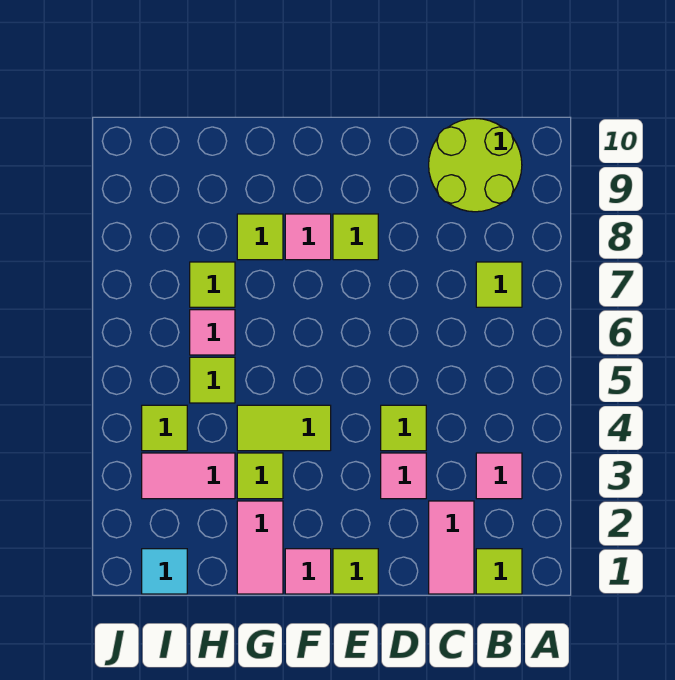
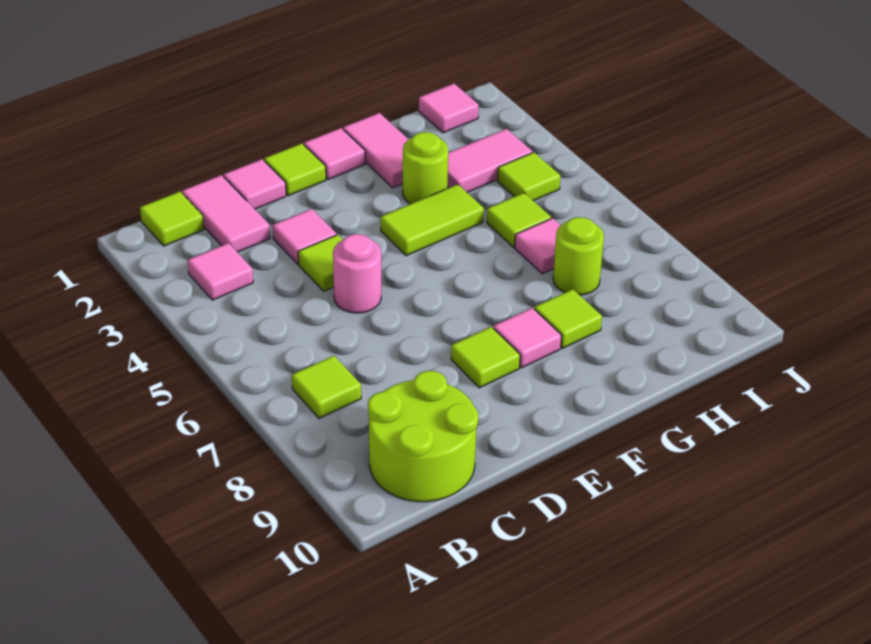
none -> pink tile D1 level 1
none -> pink round brick D5 level 1
lime tile G3 level 1 -> lime round brick G3 level 1
lime tile H7 level 1 -> lime round brick H7 level 1
cyan tile I1 level 1 -> pink tile I1 level 1

